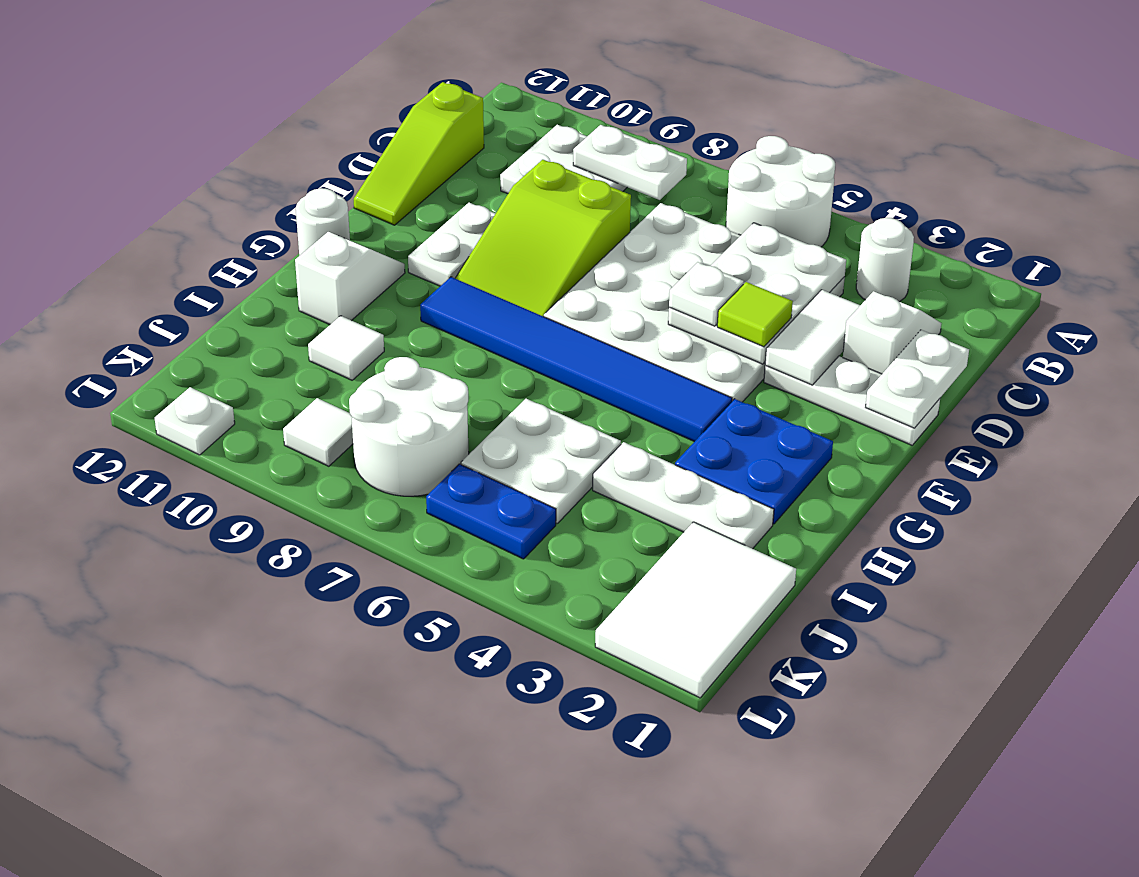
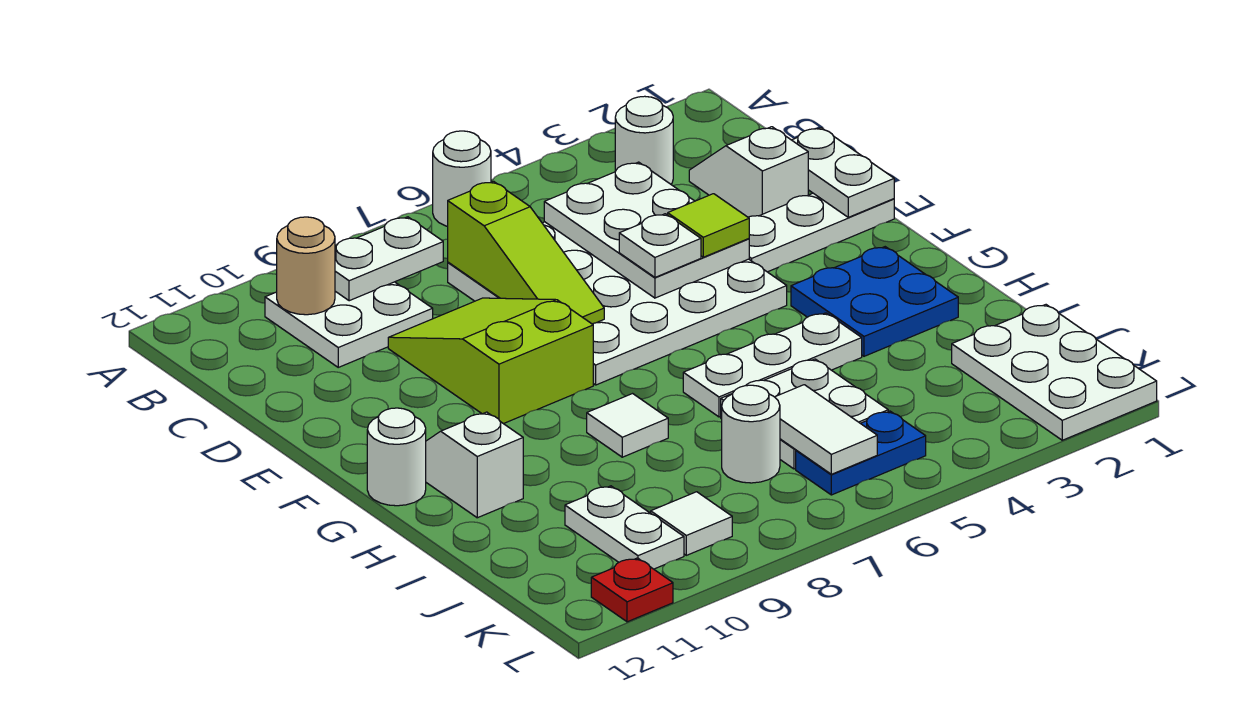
white round brick A5:B6 level 1 -> white round brick A6 level 1
none -> tan round brick B10 level 2
lime slope C12:E12 level 1 top C -> lime slope C7:E7 level 2 top C
white tile D3:E3 level 2 -> white tile J6:K6 level 2
lime slope D8:F9 level 1 top D -> lime slope D8:F9 level 1 top F
white plate E10:F10 level 1 -> white plate J10:K10 level 1
blue tile G4:G9 level 1 -> none
white plate I2:I4 level 1 -> white plate H4:H6 level 1
white tile I10 level 1 -> white tile H8 level 1
white tile J1:L2 level 1 -> white plate J1:L2 level 1
white round brick J7:K8 level 1 -> white round brick J7 level 1
white plate L11 level 1 -> red plate L11 level 1

